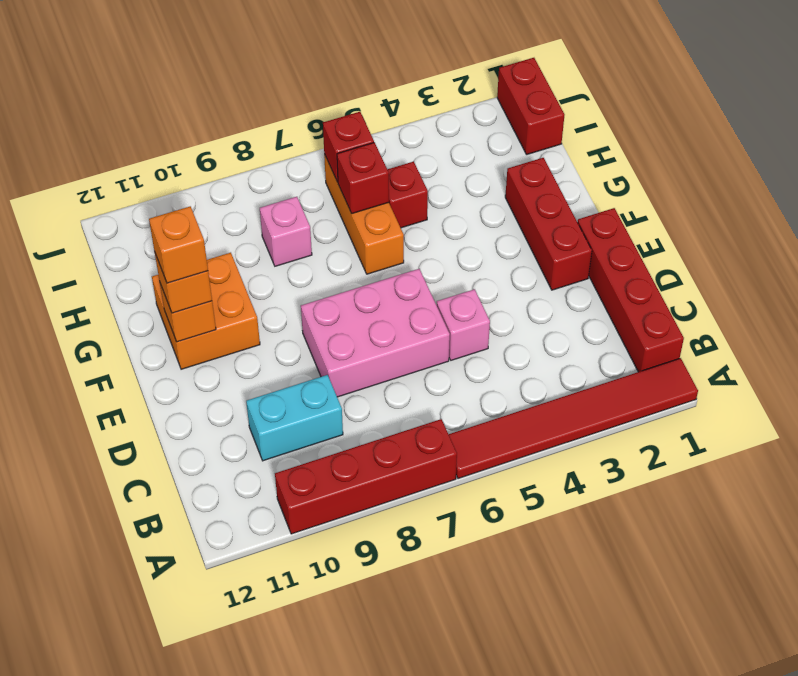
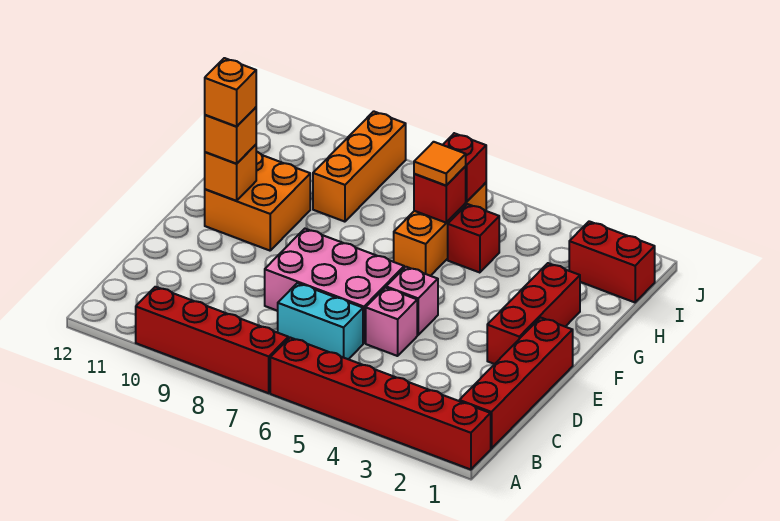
red tile A1:A6 level 1 -> red brick A1:A6 level 1
cyan brick C9:C10 level 1 -> cyan brick C6:C7 level 1
none -> orange tile H6 level 3
pink brick H8 level 1 -> pink brick E5 level 1
none -> orange brick H9:J9 level 1
red brick I1:J1 level 1 -> red brick I1:I2 level 1

